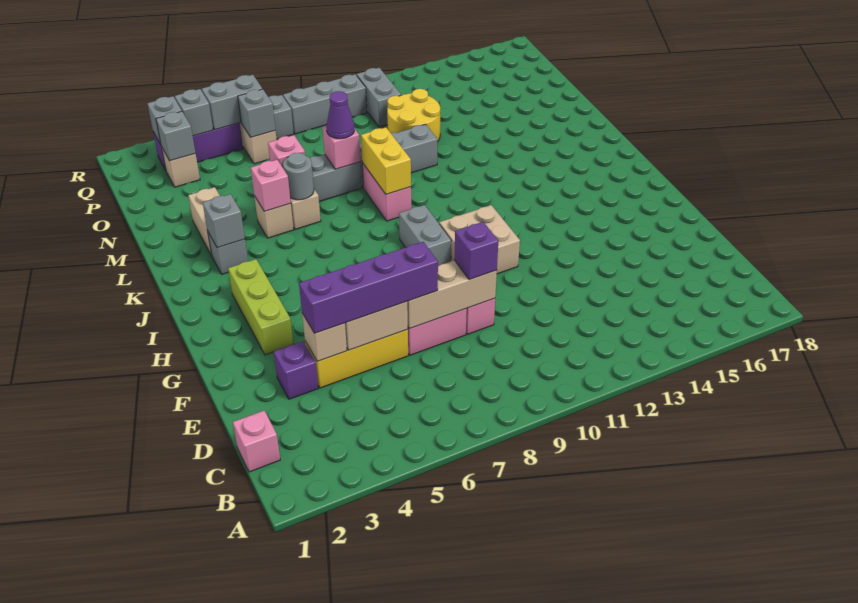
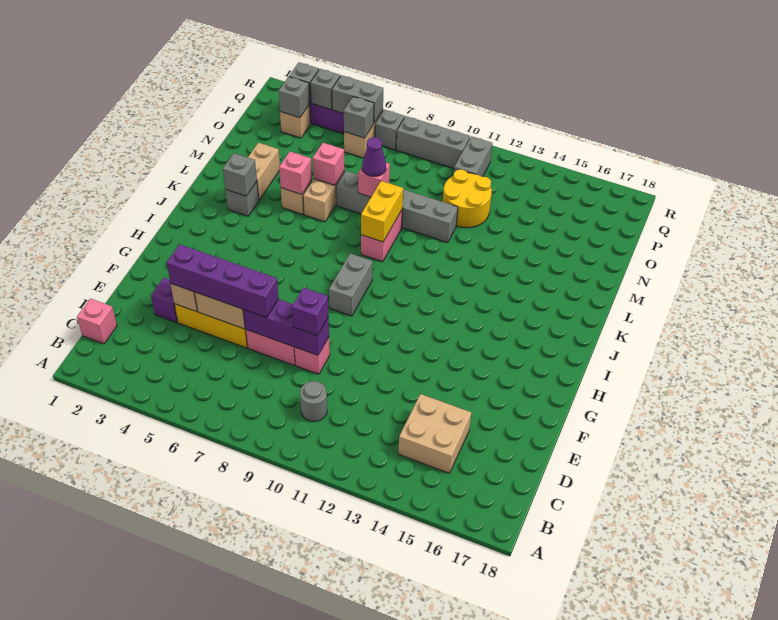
tan brick E7:E9 level 2 -> purple brick E7:E9 level 2
lime brick G3:I3 level 1 -> none
tan brick G10:H11 level 1 -> tan brick C14:D15 level 1
grey round brick L6 level 2 -> grey round brick C10 level 1

